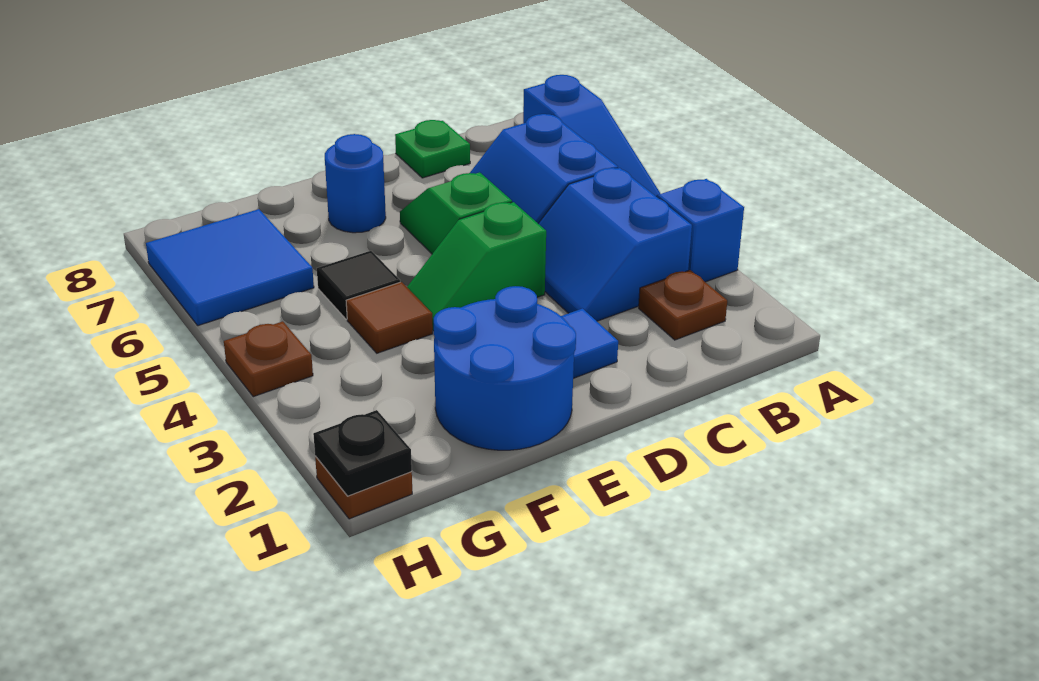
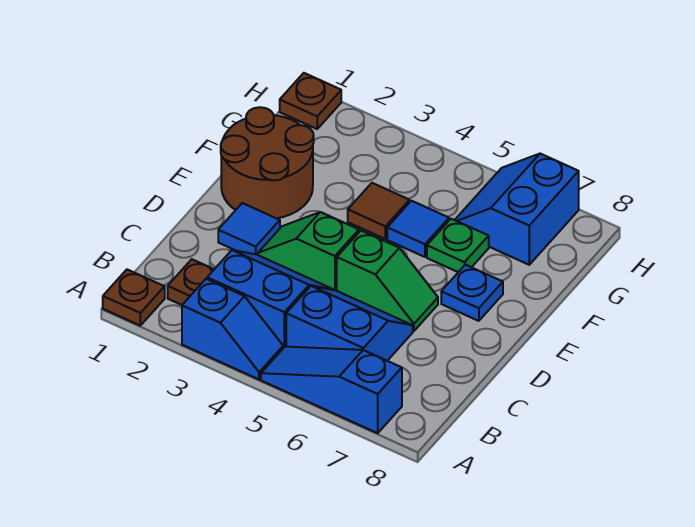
green plate C8 level 1 -> green plate F6 level 1
green slope D4:E4 level 1 top D -> green slope D3:D4 level 1 top 4
blue round brick E1:F2 level 1 -> brown round brick E1:F2 level 1
blue round brick E7 level 1 -> blue plate E7 level 1
black tile F5 level 1 -> blue tile F5 level 1
blue tile G6:H7 level 1 -> blue slope G6:H7 level 1 top 7
black plate H1 level 2 -> none
brown plate H4 level 1 -> brown plate A1 level 1

